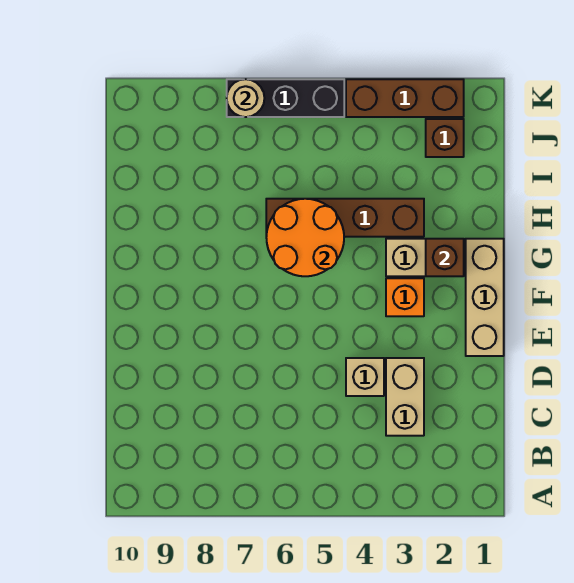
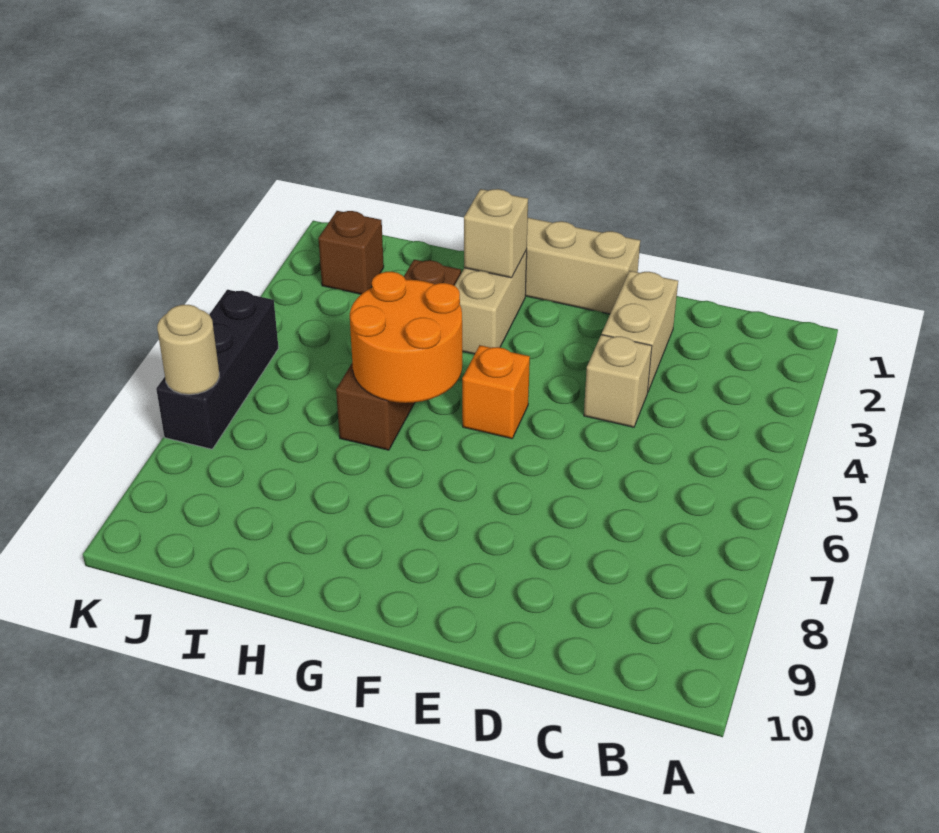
tan brick C3:D3 level 1 -> tan brick D2:D3 level 1
orange brick F3 level 1 -> orange brick F5 level 1
brown brick G2 level 2 -> tan brick G2 level 2
brown brick K2:K4 level 1 -> none

